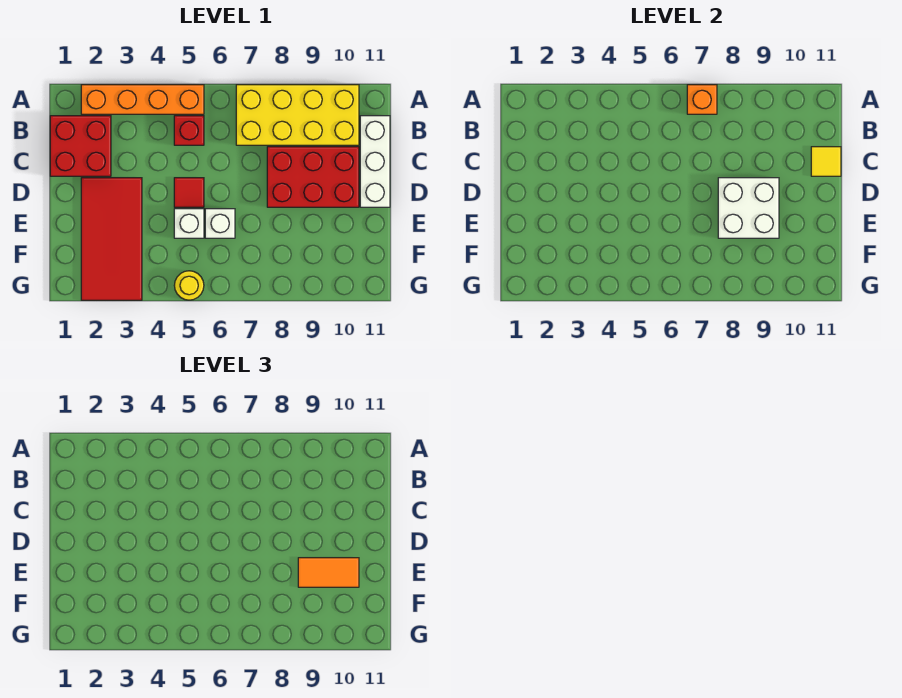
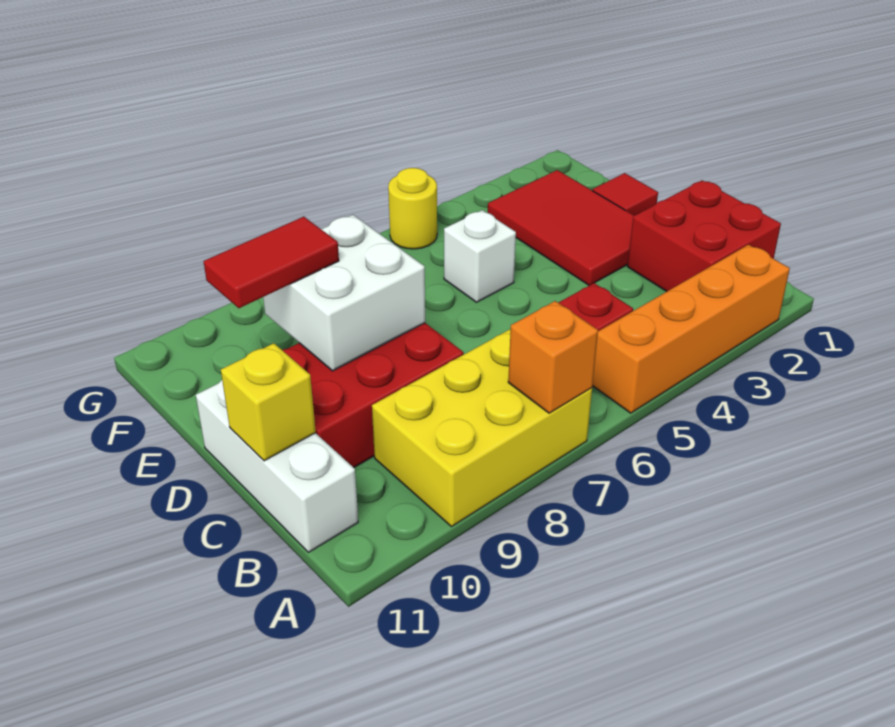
yellow brick A7:B10 level 1 -> yellow brick A7:B9 level 1
yellow tile C11 level 2 -> yellow brick C11 level 2
red tile D2:G3 level 1 -> red tile D2:F3 level 1
red tile D5 level 1 -> red tile E1 level 1
white brick E6 level 1 -> none
orange tile E9:E10 level 3 -> red tile E9:E10 level 3

